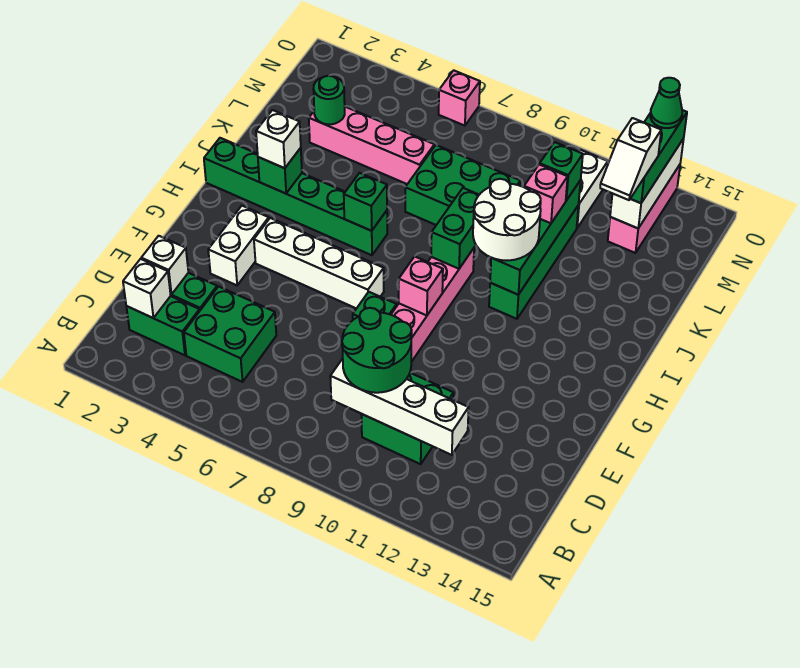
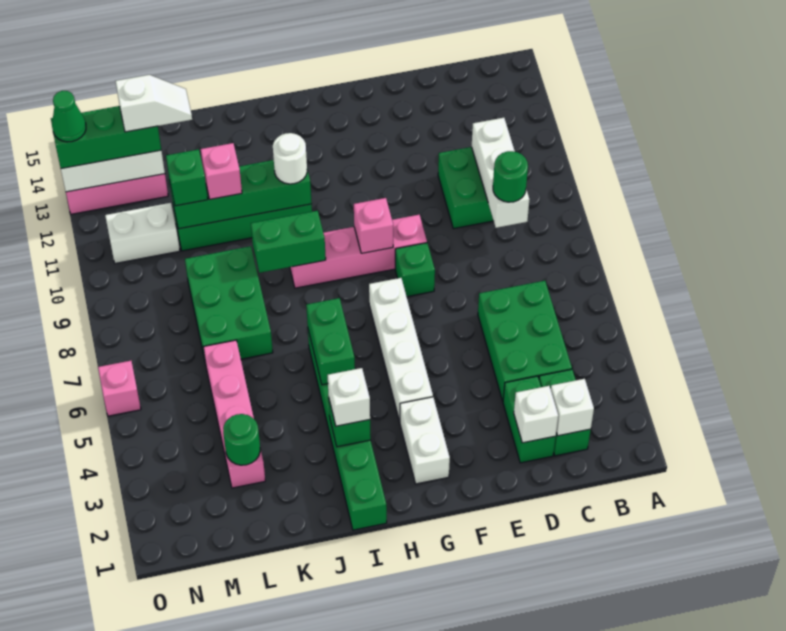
green brick C4:D5 level 1 -> green brick C4:D6 level 1
white brick C9:C12 level 2 -> white brick C9:C11 level 2
green round brick C9:D10 level 3 -> green round brick C9 level 3
white brick F3:G3 level 1 -> white brick G2:G3 level 1
green brick I6 level 2 -> green brick I5:I6 level 2
white round brick I10:J11 level 3 -> white round brick I11 level 3

